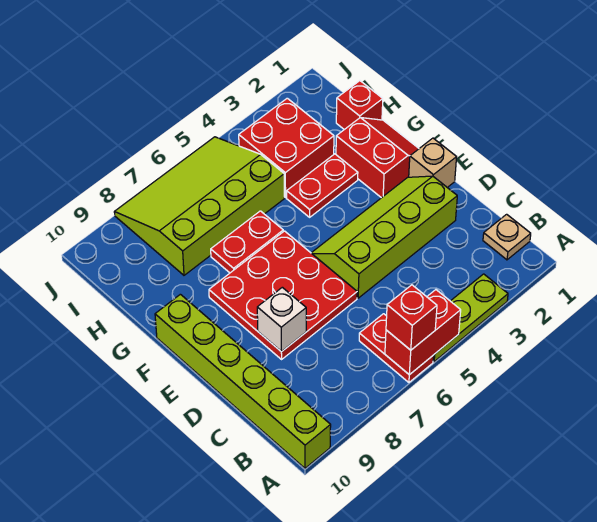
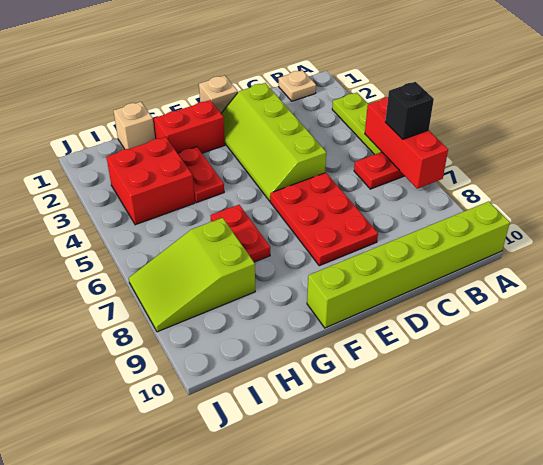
red brick A5:A6 level 2 -> red brick A5:A7 level 2
red brick A6 level 3 -> black brick A6 level 3
red plate D6:F8 level 1 -> red plate D6:E8 level 1
white brick D8 level 2 -> none
red brick H1 level 1 -> tan brick H1 level 1
lime slope H5:J8 level 1 top H -> lime slope H7:J8 level 1 top H

